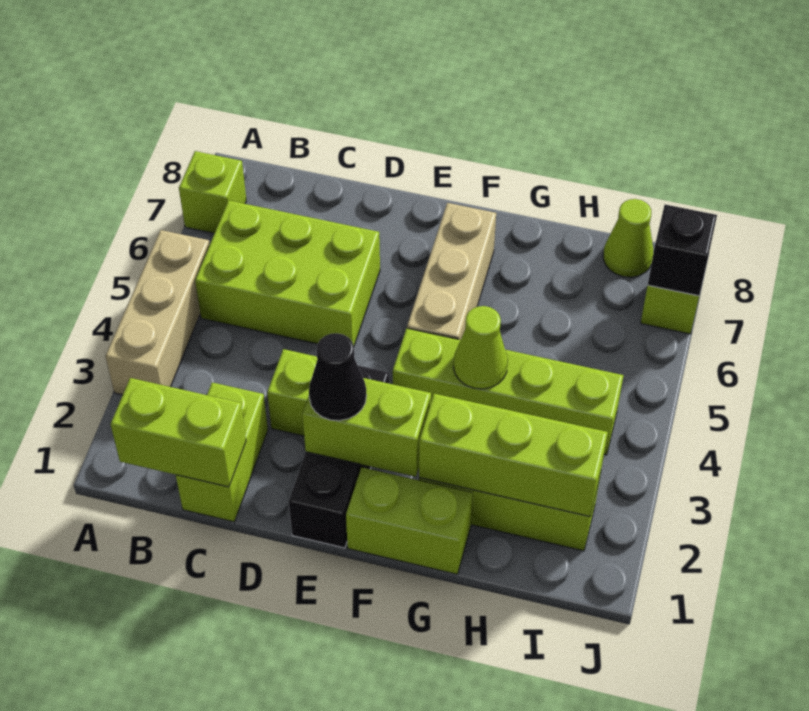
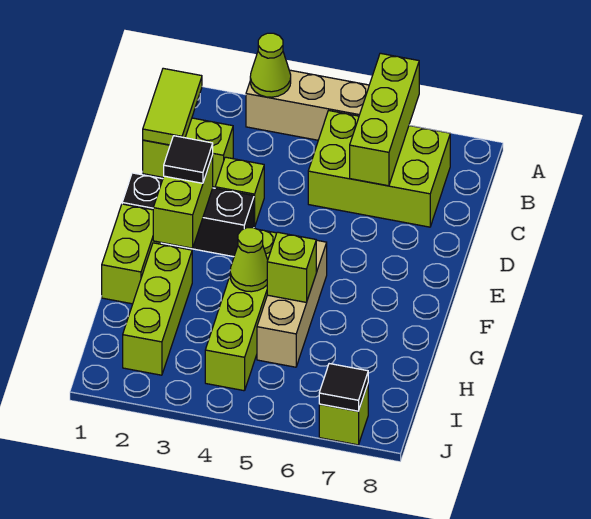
lime brick A7 level 1 -> lime brick G5 level 2
lime brick B1:C1 level 2 -> lime tile B1:C1 level 2
lime brick B5:D6 level 1 -> lime brick B5:C7 level 1
black cone E2 level 3 -> black tile E2 level 3
tan brick F5:F7 level 1 -> tan brick F5:H5 level 1
lime brick G2:I2 level 2 -> lime brick A6:C6 level 2
lime cone I8 level 1 -> lime cone A3 level 2
black brick J7 level 2 -> black tile J7 level 2

